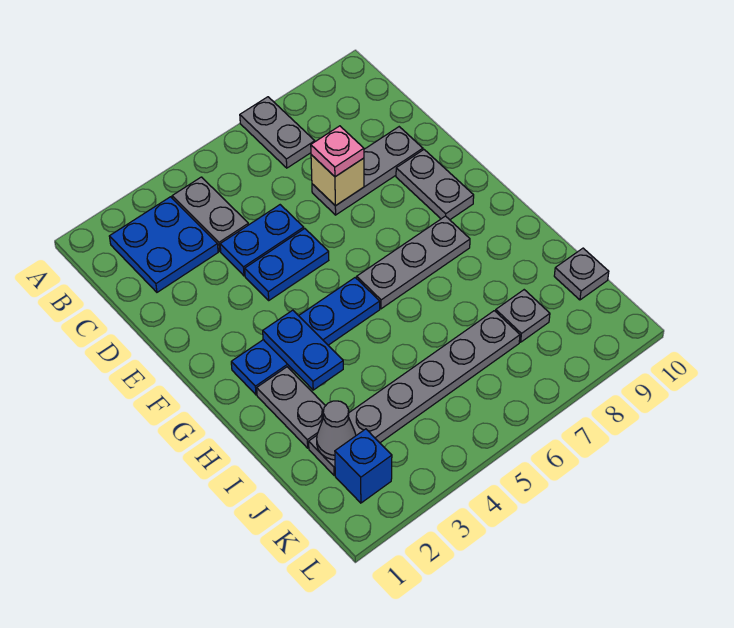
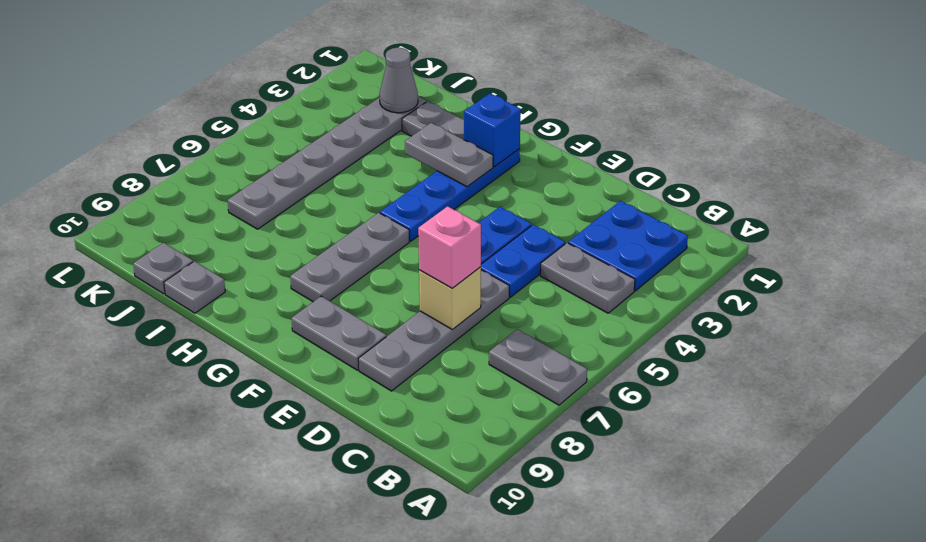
grey plate D7:D9 level 1 -> grey plate D6:D9 level 1
pink plate D7 level 3 -> pink brick D7 level 3
blue plate G3:H3 level 2 -> grey plate G3:H3 level 2
grey plate J8 level 1 -> grey plate I10 level 1
blue brick K2 level 1 -> blue brick G2 level 2

